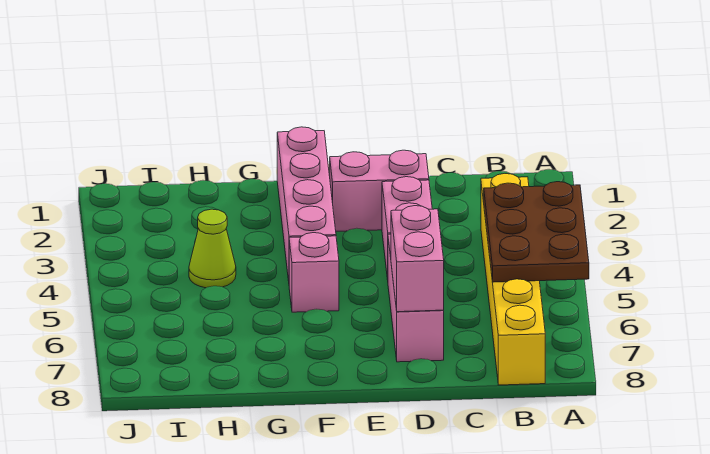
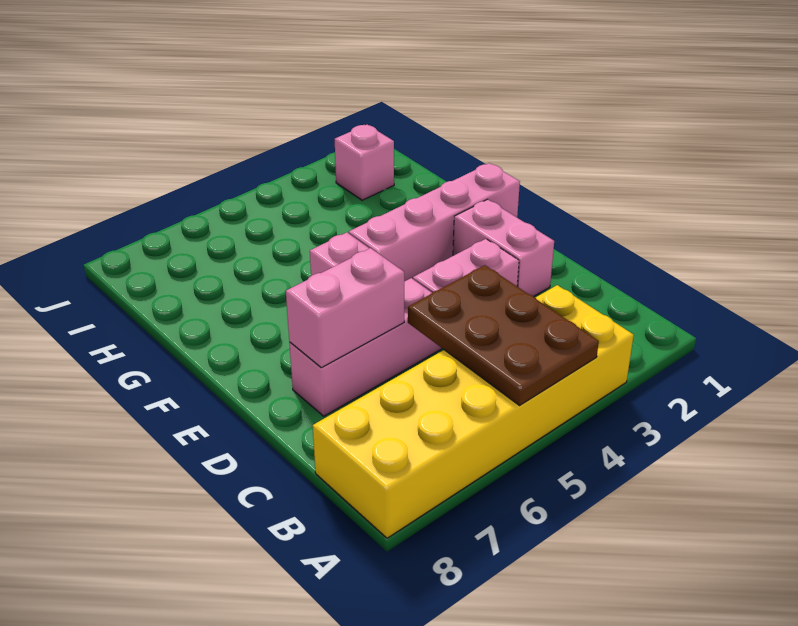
brown plate A4:B6 level 2 -> brown plate A4:C5 level 2
yellow brick B3:B8 level 1 -> yellow brick A3:B8 level 1
lime cone H4 level 1 -> none
none -> pink brick I2 level 1

